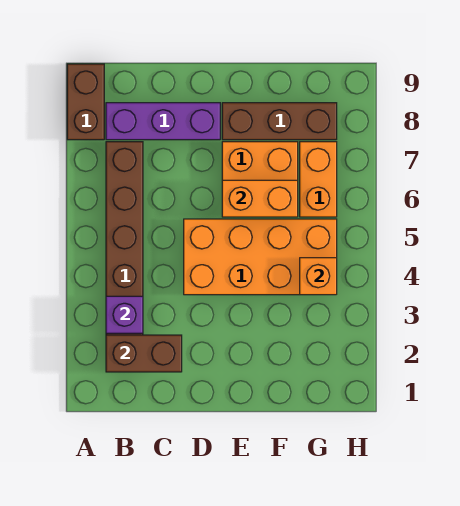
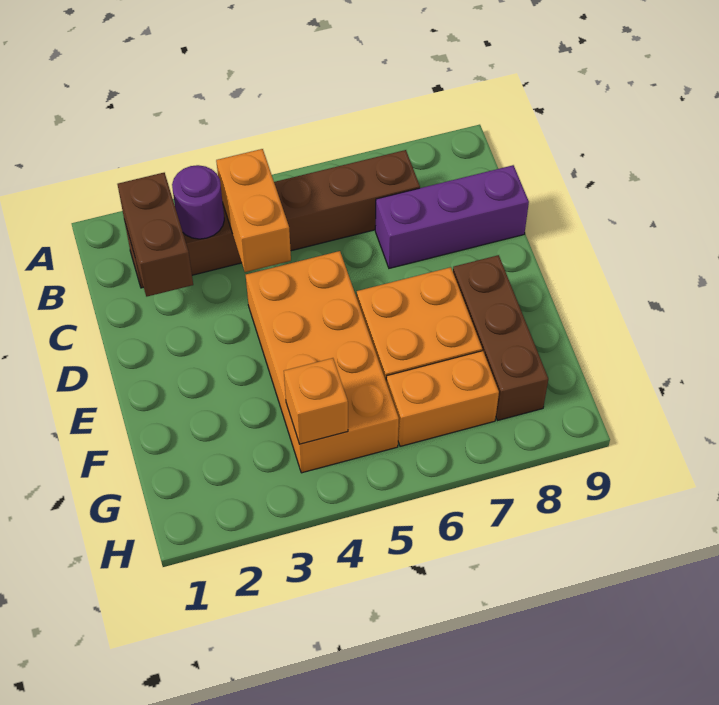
brown brick A8:A9 level 1 -> none
purple brick B3 level 2 -> purple round brick B3 level 2
purple brick B8:D8 level 1 -> purple brick C7:C9 level 1
orange brick E6:F6 level 2 -> orange brick B4:C4 level 2

